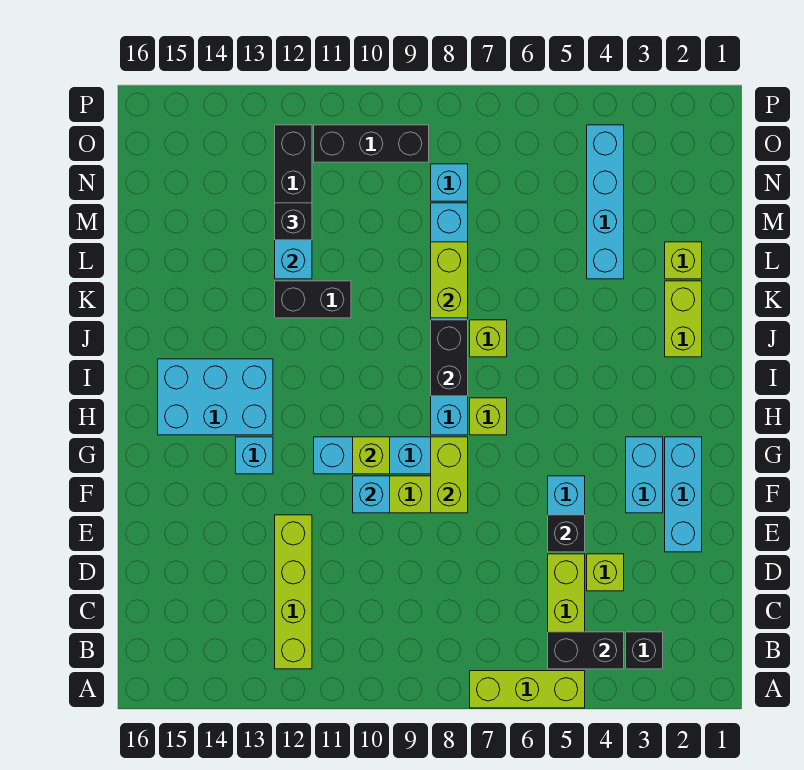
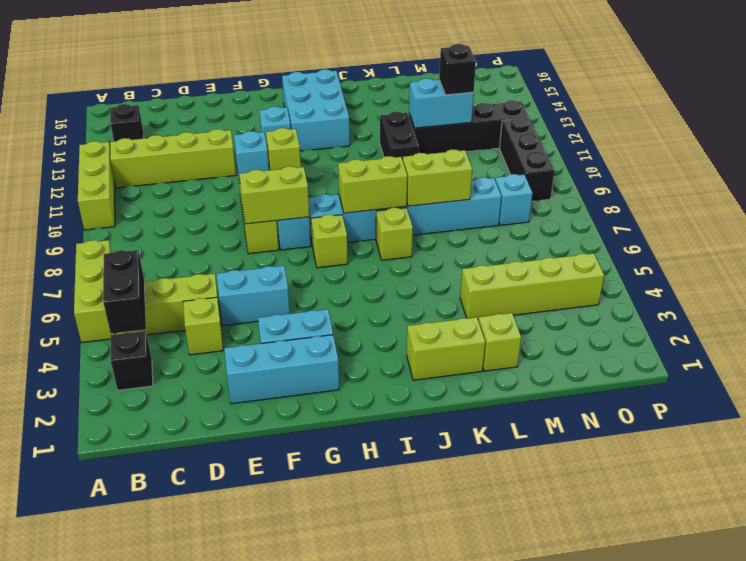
none -> lime brick A10:A12 level 1
black brick E5 level 2 -> black brick B14 level 1
black brick I8:J8 level 2 -> lime brick I8:J8 level 2
cyan brick L4:O4 level 1 -> lime brick L4:O4 level 1

